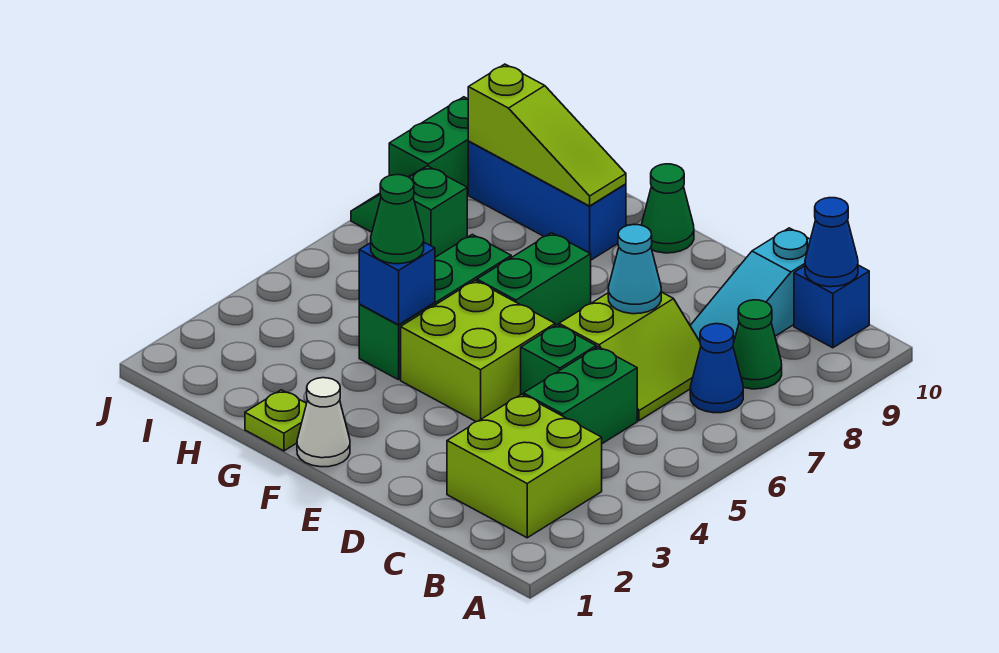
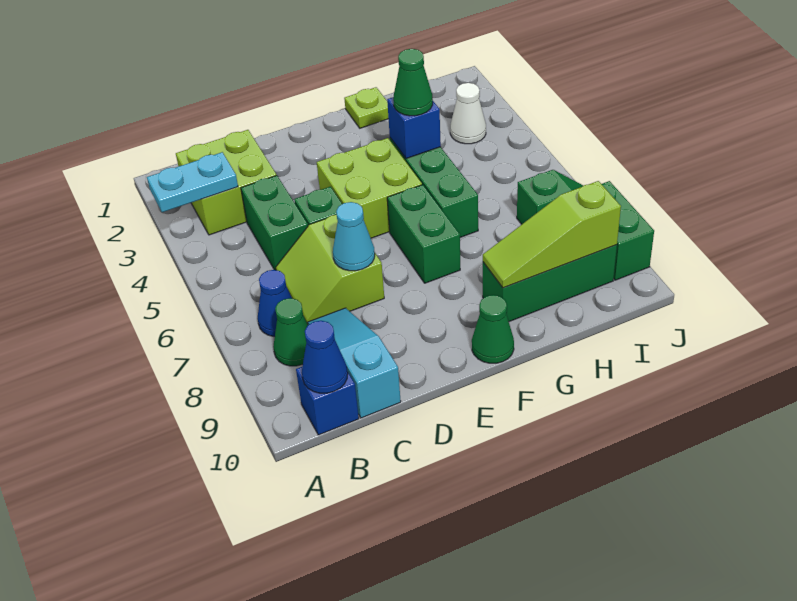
none -> cyan plate A3:B3 level 2
white cone F1 level 1 -> white cone I3 level 1
blue brick G9:I9 level 1 -> green brick G9:I9 level 1

